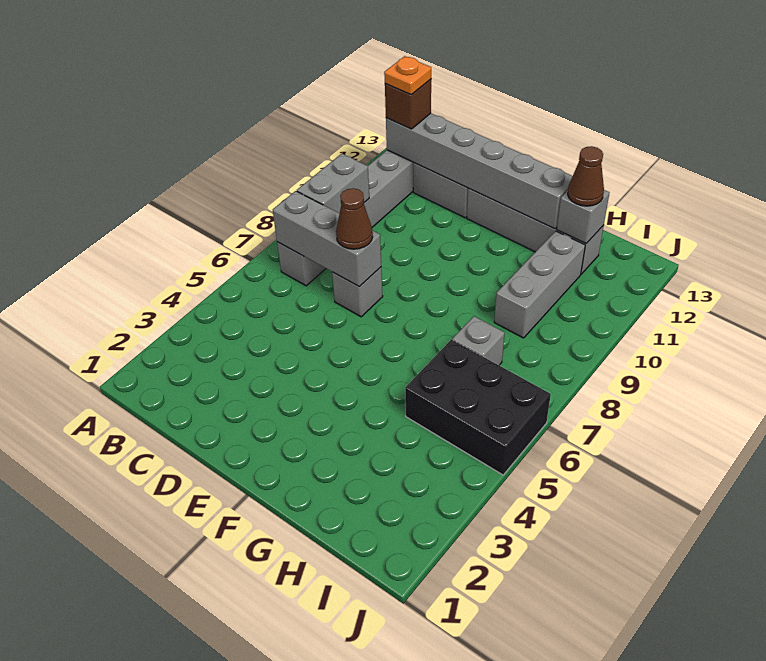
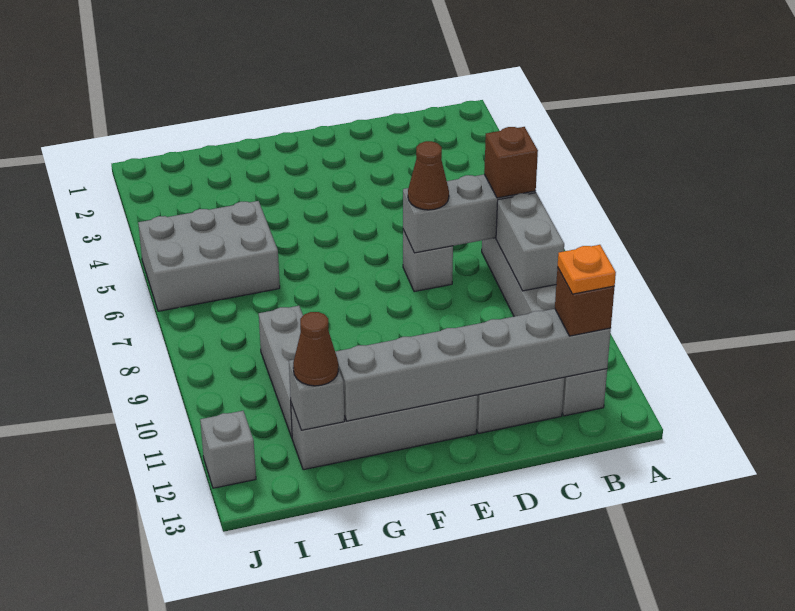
none -> brown brick B7 level 3
black brick H5:J6 level 1 -> grey brick H5:J6 level 1
grey brick H7 level 1 -> grey brick J12 level 1

